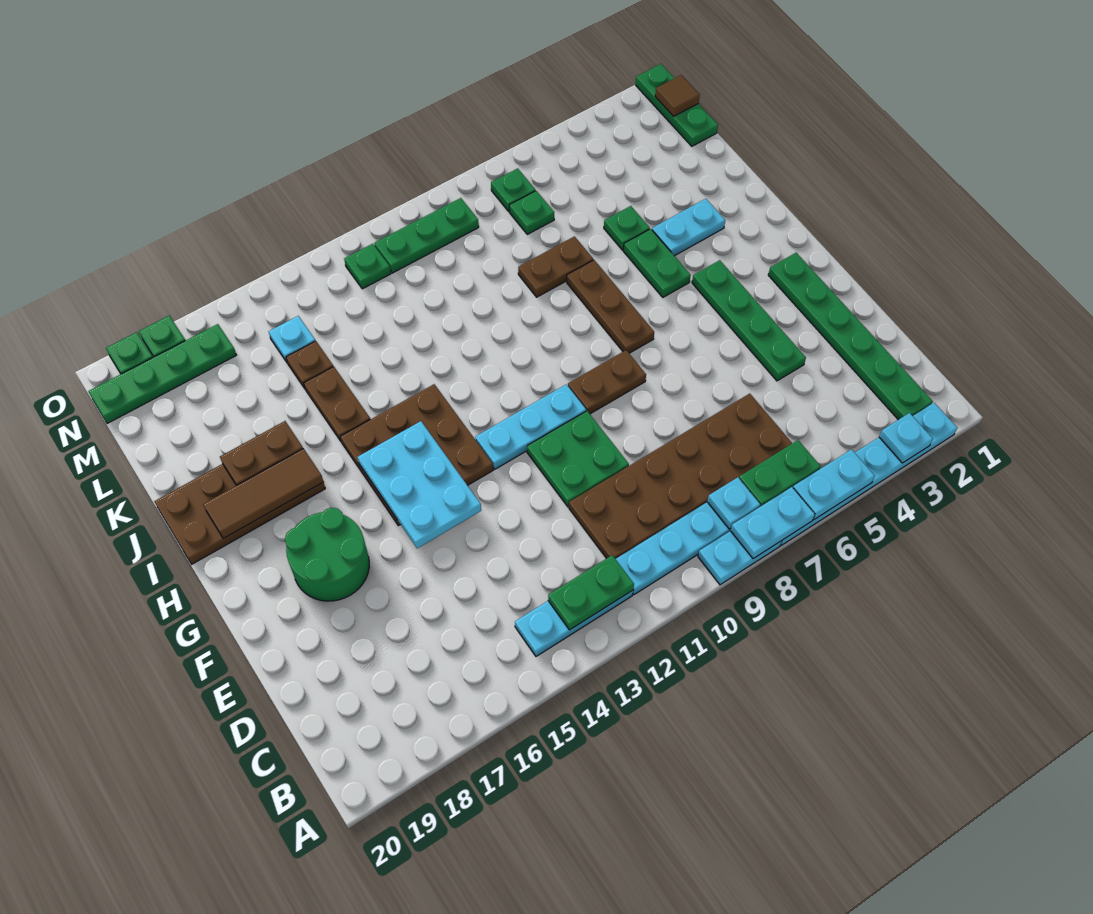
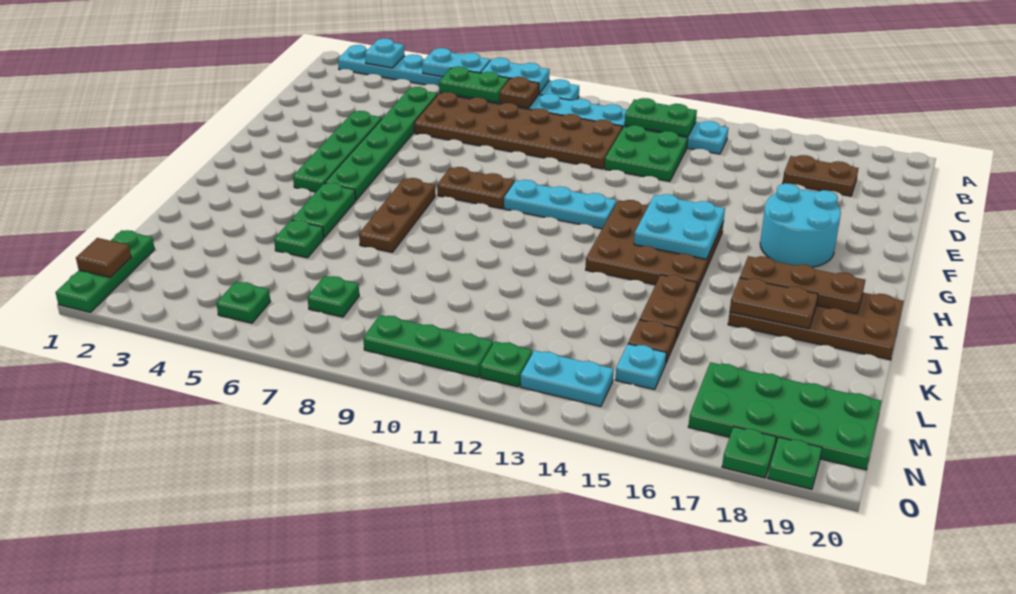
green plate B2:G2 level 1 -> green plate C5:H5 level 1
cyan plate B8 level 2 -> brown plate B8 level 2
green plate E10:F11 level 1 -> green plate C12:D13 level 1
cyan plate F14:H15 level 2 -> cyan plate G14:H15 level 2
green round brick F17:G18 level 1 -> cyan round brick F17:G18 level 1
brown tile I17:I19 level 2 -> brown plate I17:I19 level 2
cyan plate J3:J4 level 1 -> cyan plate N13:N14 level 1
brown plate K7:K8 level 1 -> brown plate C17:C18 level 1
green plate N7 level 1 -> green plate N5 level 1
green plate N17:N20 level 1 -> green plate M17:N20 level 1

